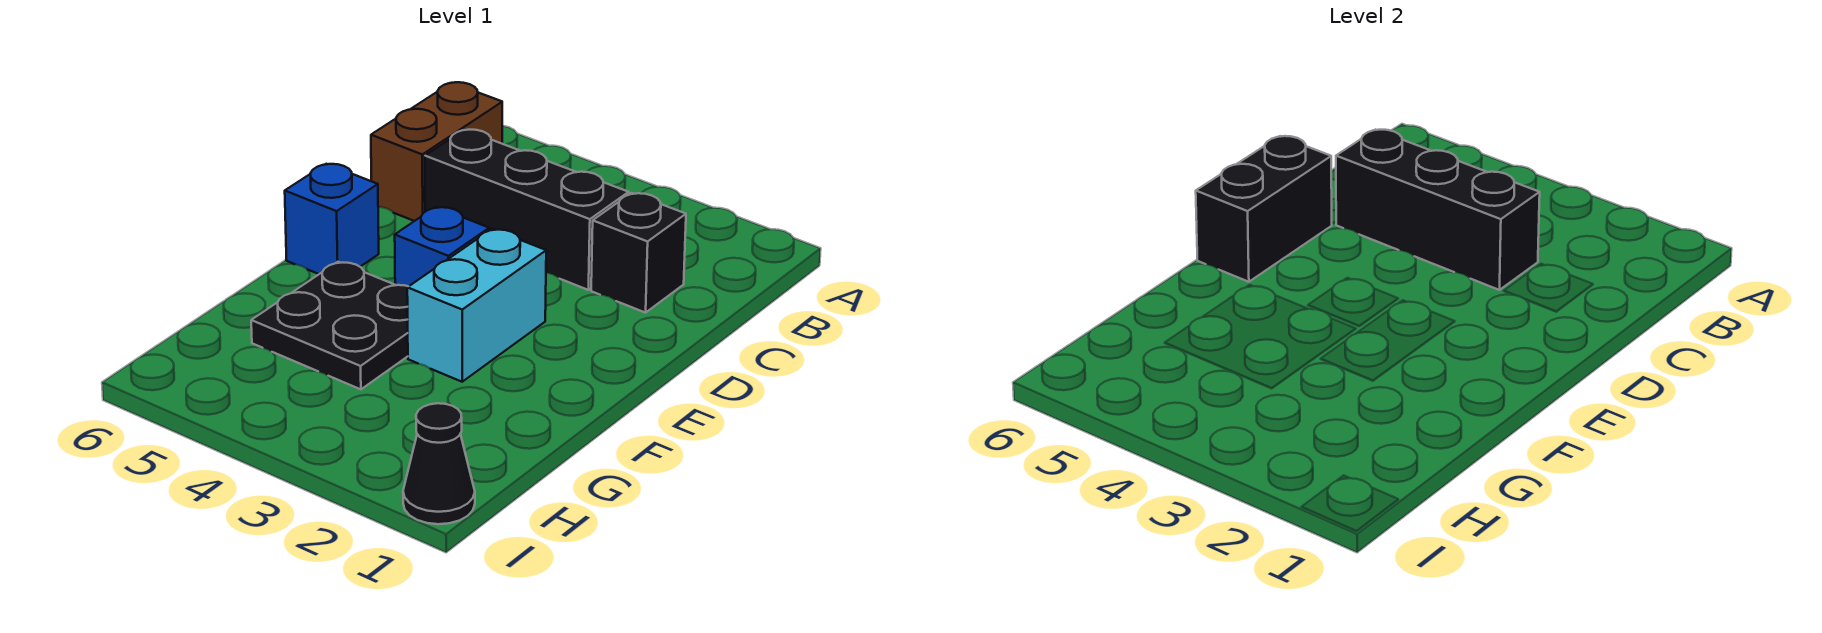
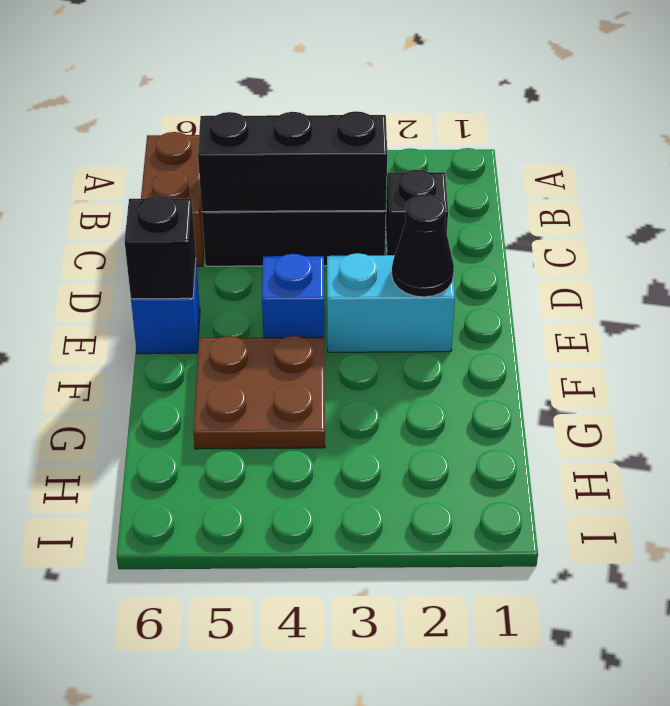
black brick D6:E6 level 2 -> black brick E6 level 2
cyan brick E3:F3 level 1 -> cyan brick E2:E3 level 1
black plate F4:G5 level 1 -> brown plate F4:G5 level 1
black cone I1 level 1 -> black cone E2 level 2

